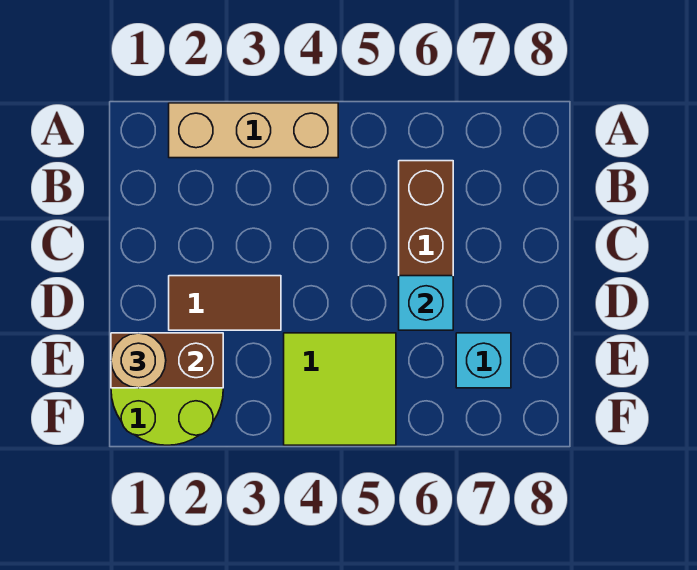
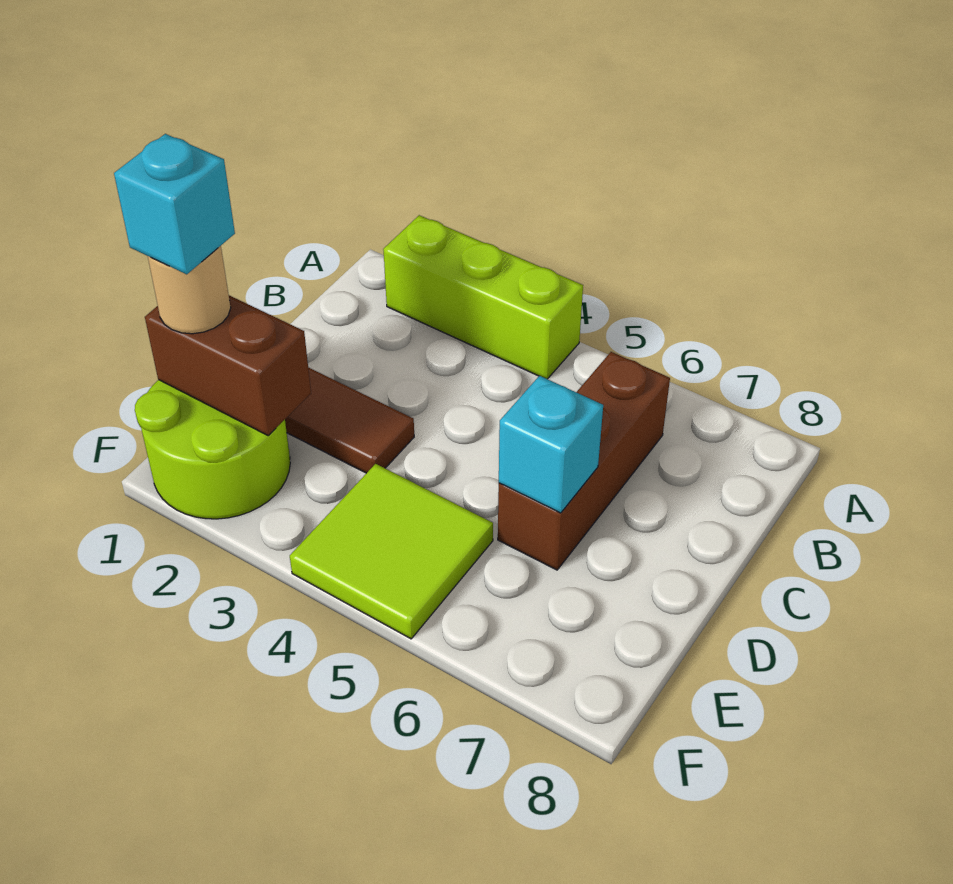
tan brick A2:A4 level 1 -> lime brick A2:A4 level 1
cyan brick E7 level 1 -> cyan brick E1 level 4

